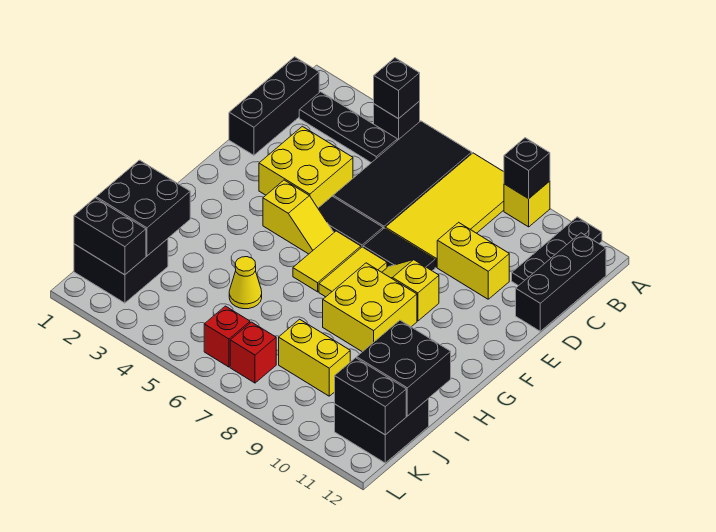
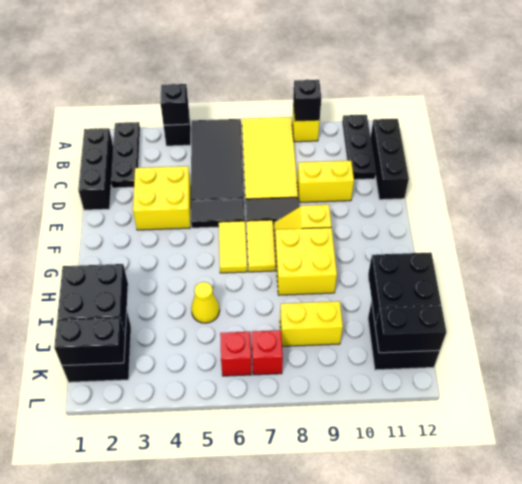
black plate B2:B4 level 1 -> black plate A2:C2 level 1
yellow slope F4:F5 level 1 top 4 -> none

